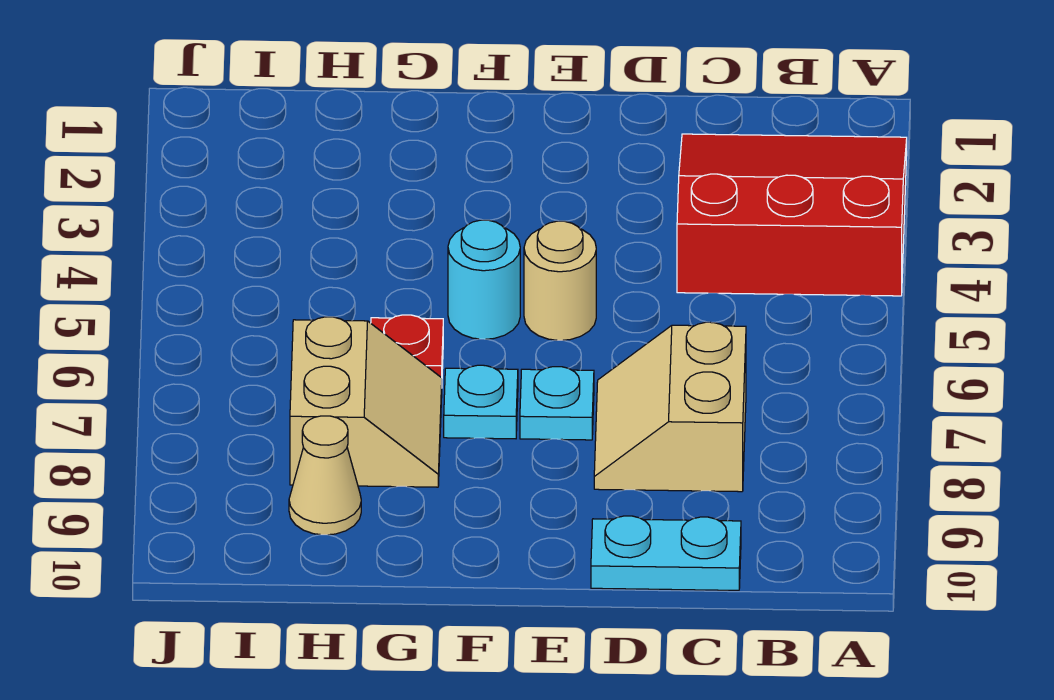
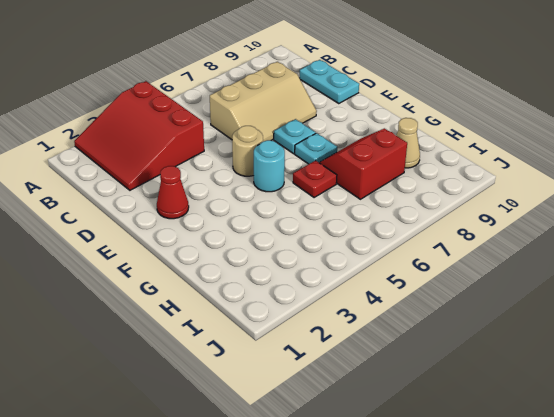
tan slope C7:D8 level 1 top C -> tan slope C6:D8 level 1 top C
none -> red cone E2 level 1
tan slope G7:H8 level 1 top H -> red slope G7:H8 level 1 top H

